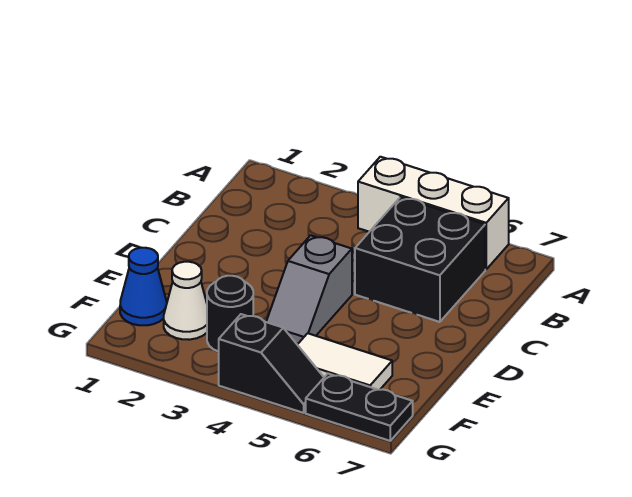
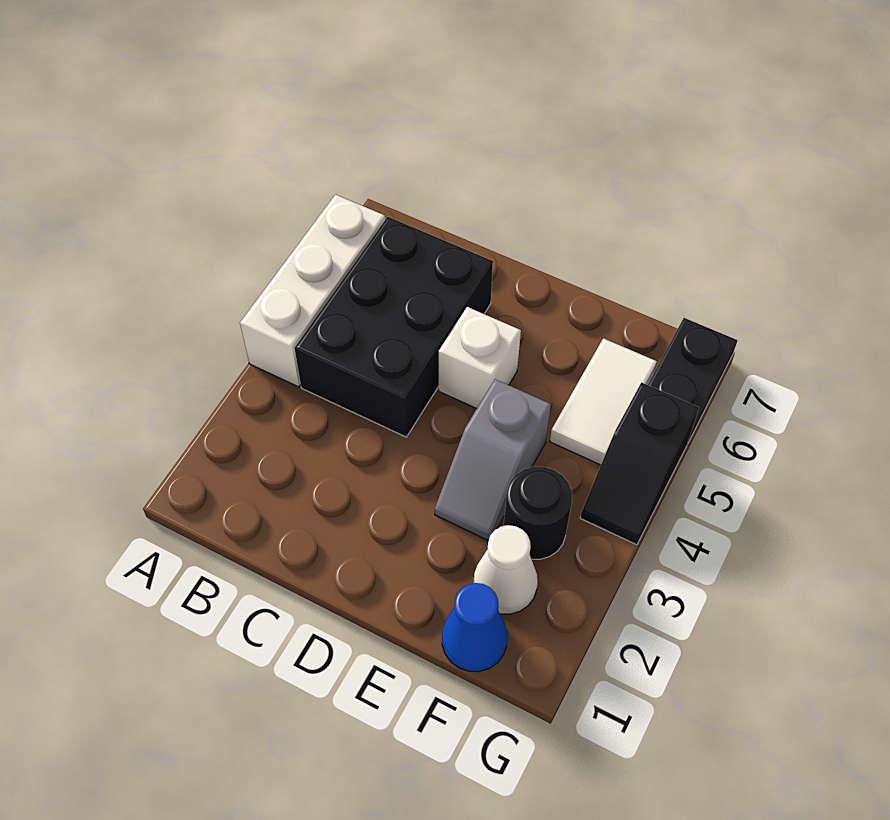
black brick B5:C6 level 1 -> black brick B4:C6 level 1
grey slope D4:E4 level 1 top D -> grey slope E3:E4 level 1 top 4
none -> white brick D5 level 1
black slope G4:G5 level 1 top 4 -> black slope G4:G5 level 1 top 5

